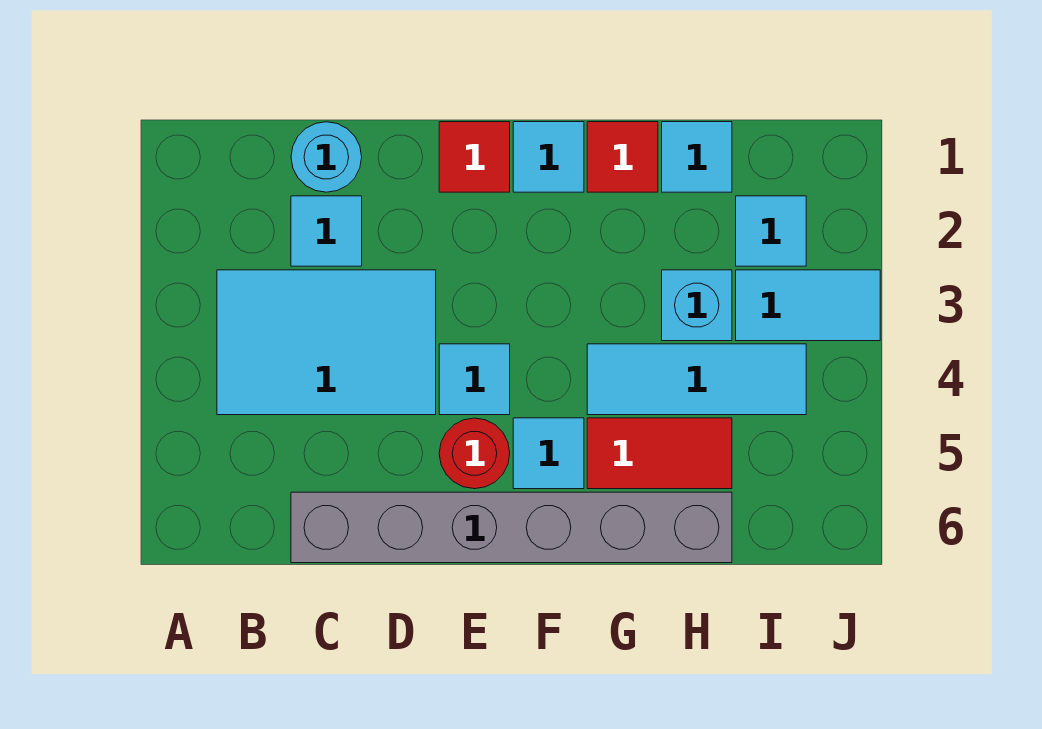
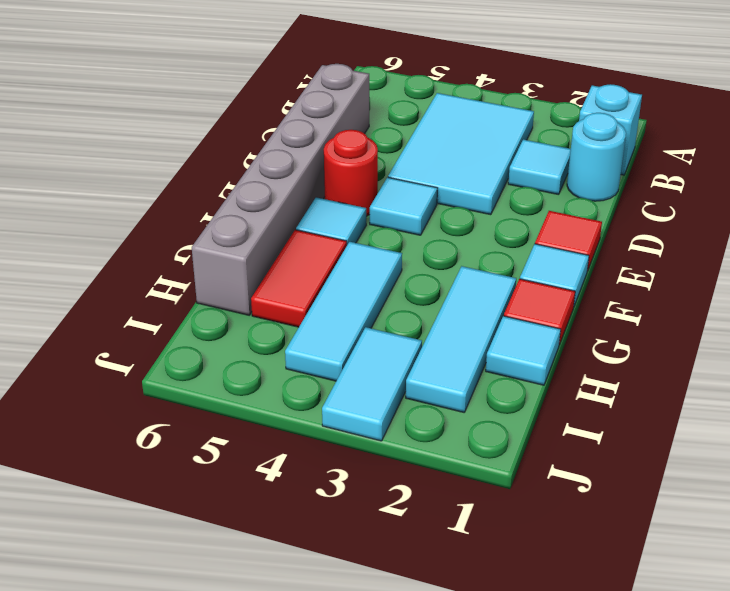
cyan brick H3 level 1 -> cyan brick B1 level 1
cyan tile I2 level 1 -> cyan tile G2:I2 level 1

